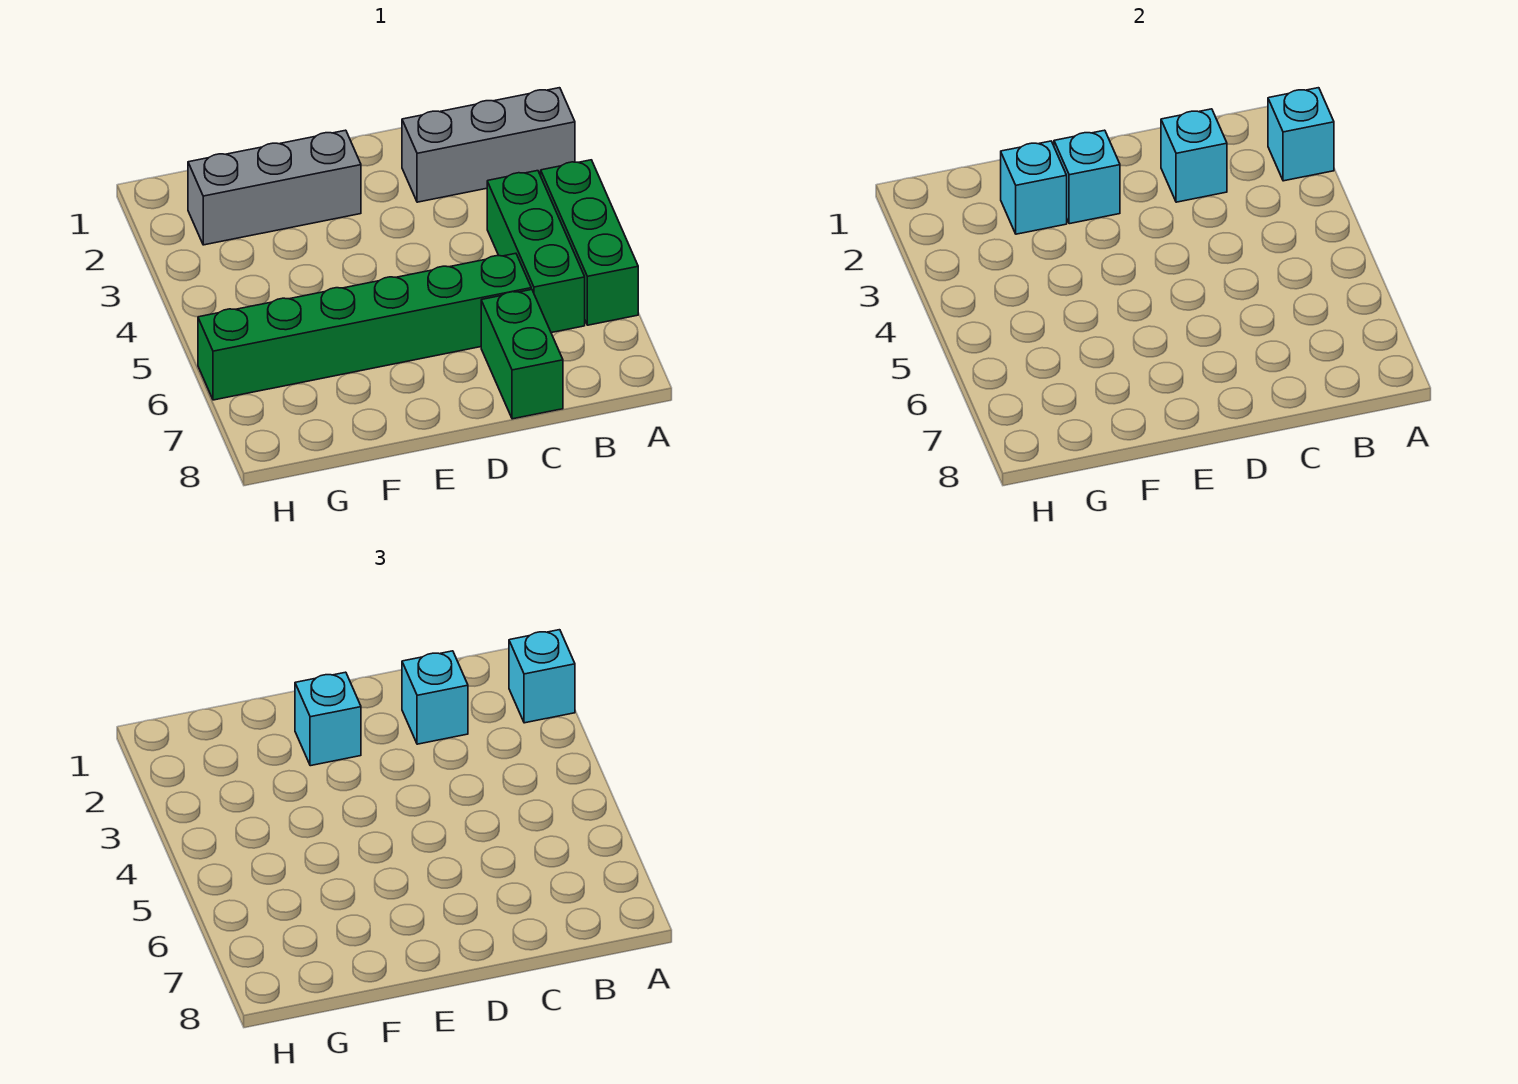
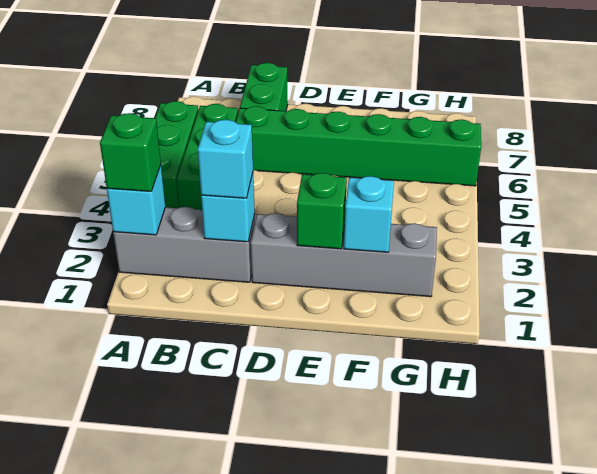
cyan brick A2 level 3 -> green brick A2 level 3
grey brick E2:G2 level 1 -> grey brick D2:G2 level 1
cyan brick E2 level 2 -> green brick E2 level 2
cyan brick E2 level 3 -> none

